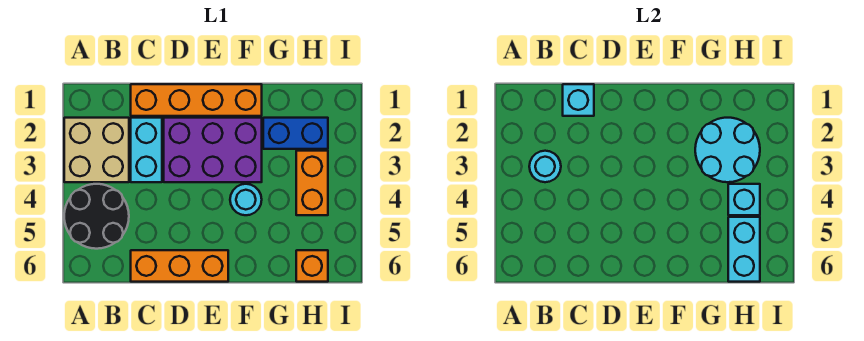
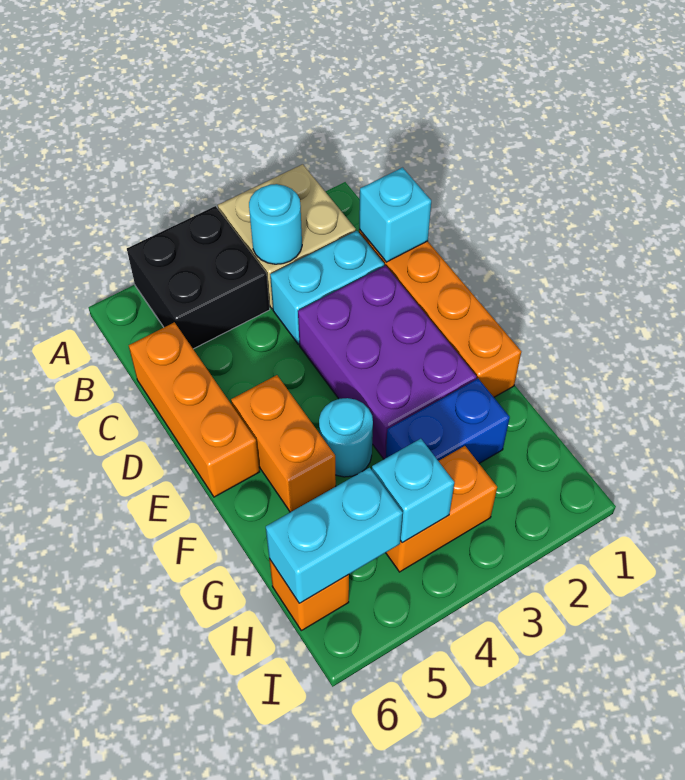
black round brick A4:B5 level 1 -> black brick A4:B5 level 1
none -> orange brick E5:F5 level 1
blue brick G2:H2 level 1 -> blue brick G2:G3 level 1
cyan round brick G2:H3 level 2 -> none

